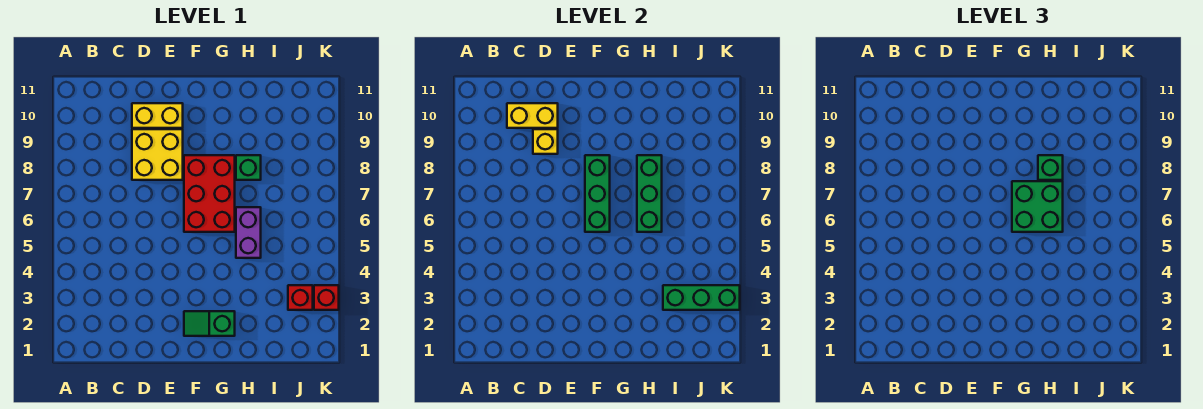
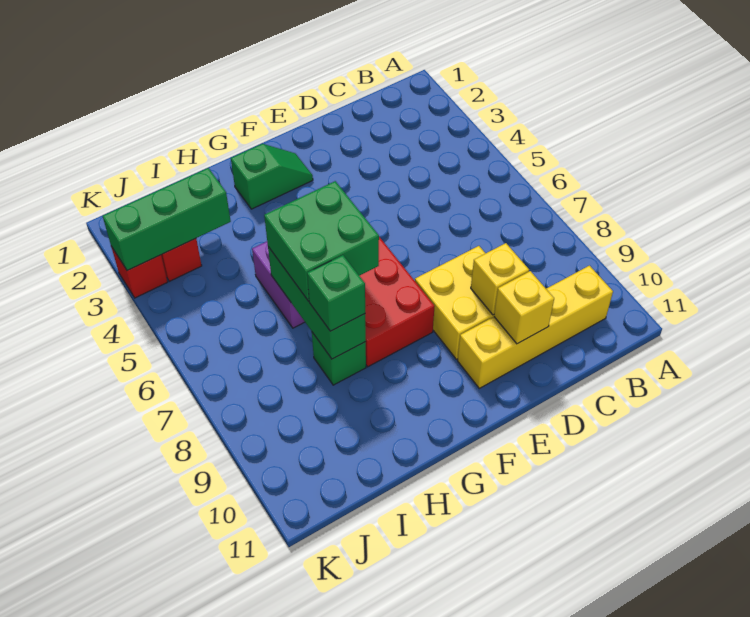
yellow brick C10:D10 level 2 -> yellow brick D10 level 2
yellow brick D10:E10 level 1 -> yellow brick B10:E10 level 1
green brick F6:F8 level 2 -> none

